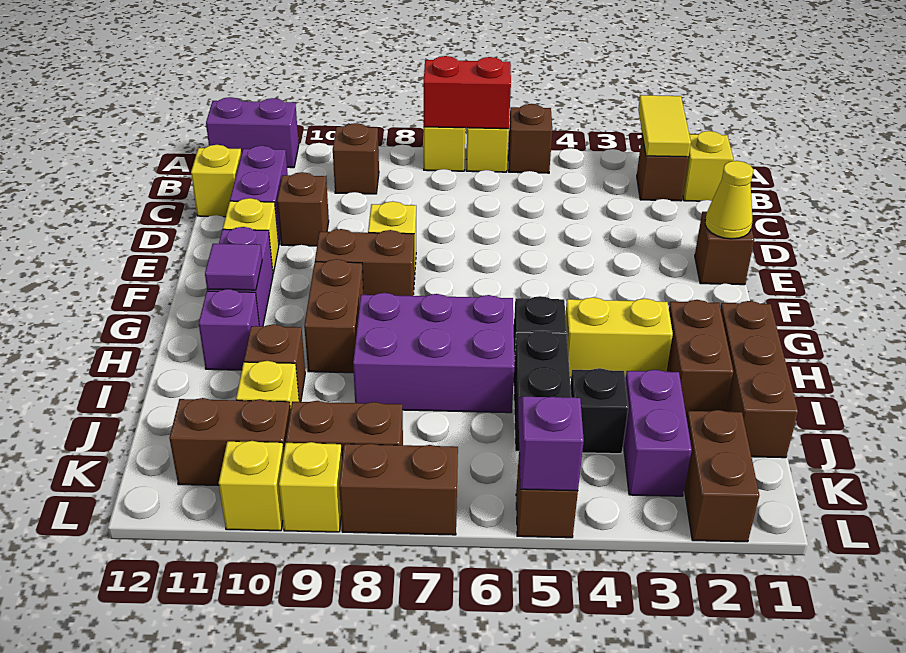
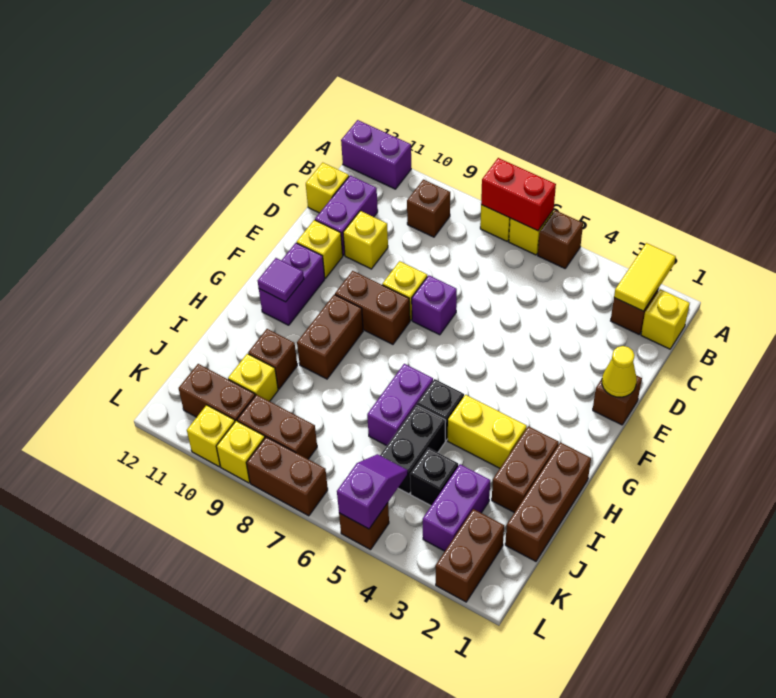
brown brick D10 level 1 -> yellow brick D10 level 1
purple brick H6:I8 level 1 -> purple brick H6:I6 level 1
purple brick H11 level 1 -> purple brick E7 level 1

